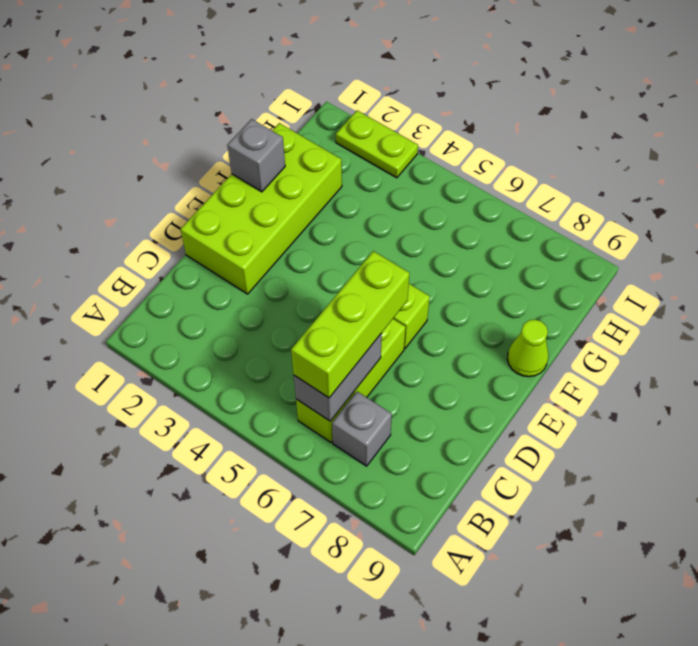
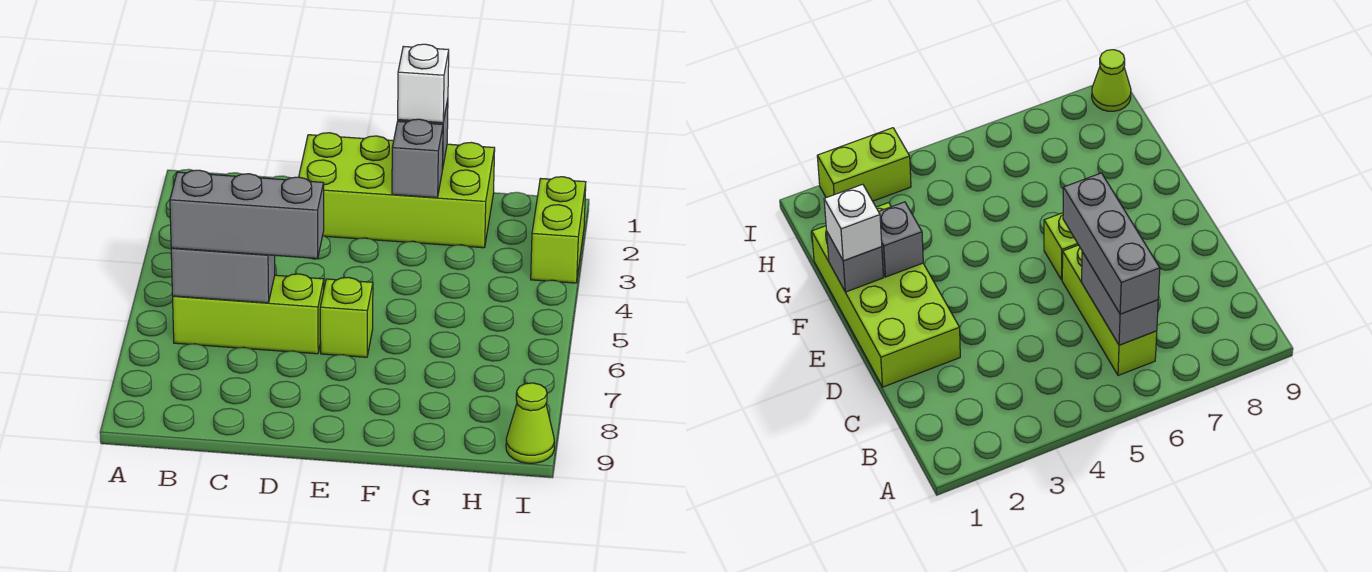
lime brick B6:D6 level 3 -> grey brick B6:D6 level 3
grey brick B7 level 1 -> grey brick F2 level 2
none -> white brick F1 level 3
lime cone F9 level 1 -> lime cone I9 level 1
lime plate I2:I3 level 1 -> lime brick I2:I3 level 1

